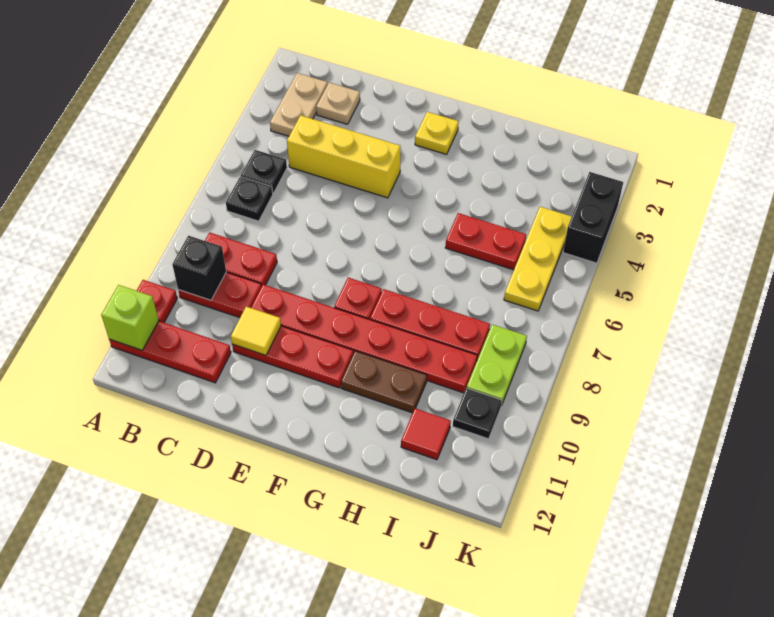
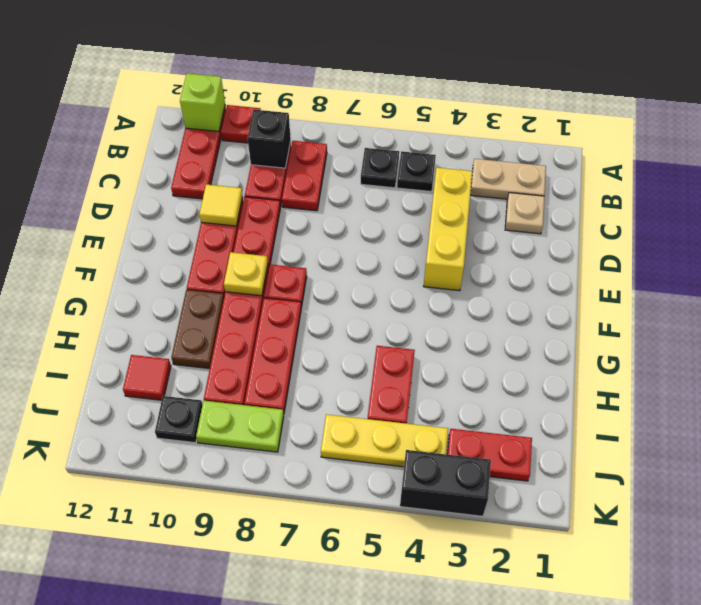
yellow plate F2 level 1 -> yellow plate F9 level 2
none -> red plate J2:J3 level 1

